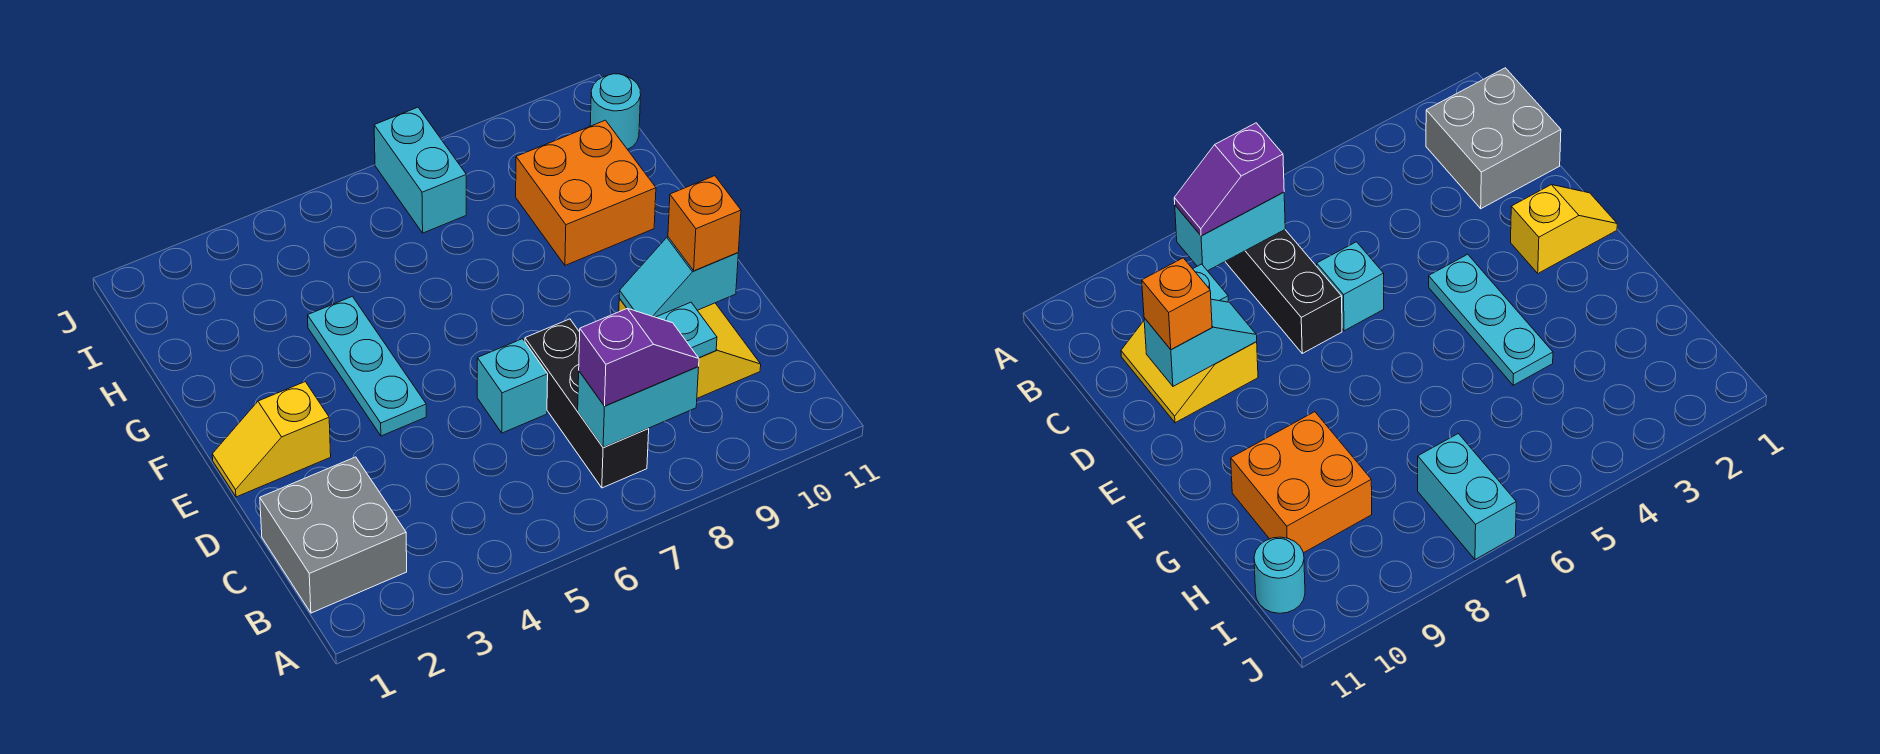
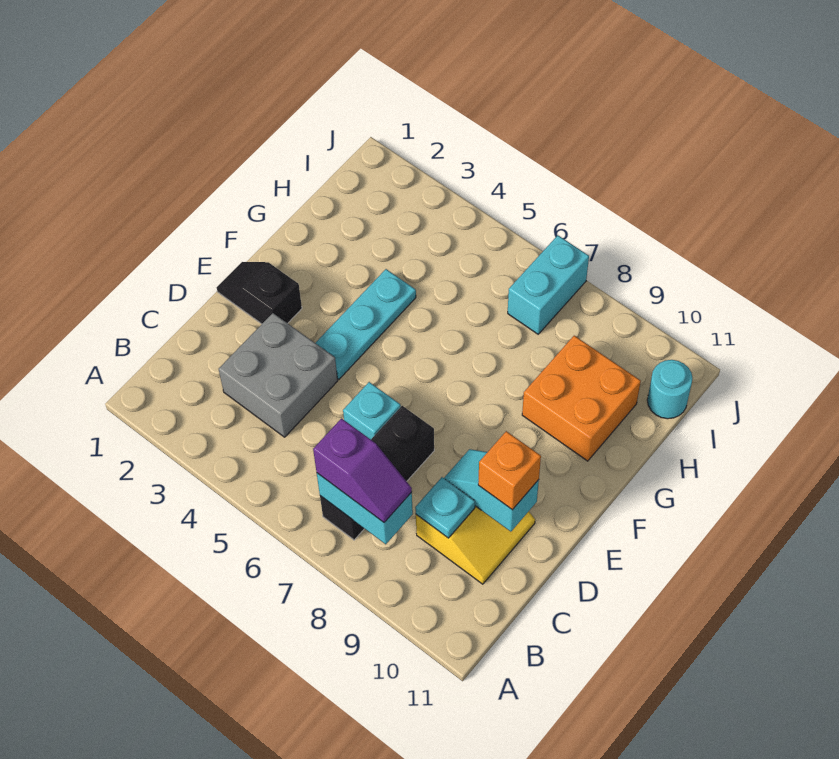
grey brick B1:C2 level 1 -> grey brick C3:D4 level 1
yellow slope E1:E2 level 1 top 2 -> black slope E1:E2 level 1 top 2

